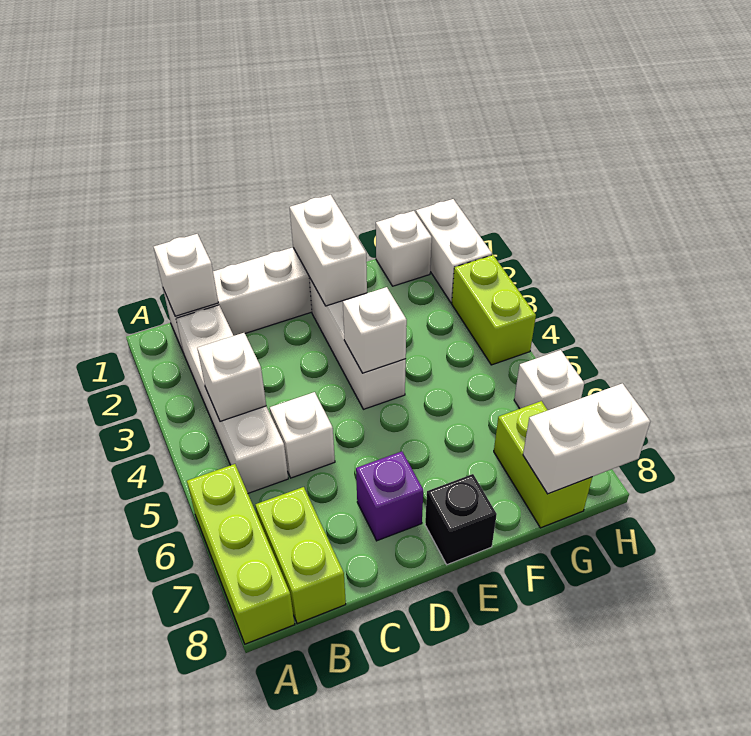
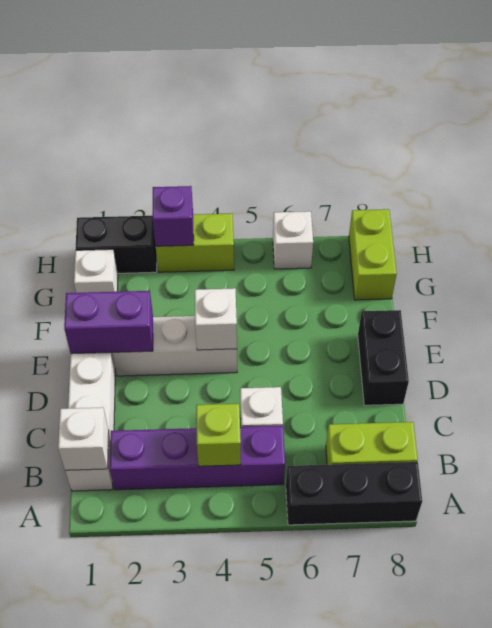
lime brick A6:A8 level 1 -> black brick A6:A8 level 1
white brick B2:B5 level 1 -> purple brick B2:B5 level 1
white brick B4 level 2 -> lime brick B4 level 2
purple brick D7 level 1 -> purple brick H3 level 2
white brick E1:E2 level 2 -> purple brick E1:E2 level 2
black brick E8 level 1 -> black brick D8:E8 level 1
lime brick G7:G8 level 1 -> lime brick G8:H8 level 1
white brick G8:H8 level 2 -> none
white brick H1:H2 level 1 -> black brick H1:H2 level 1

